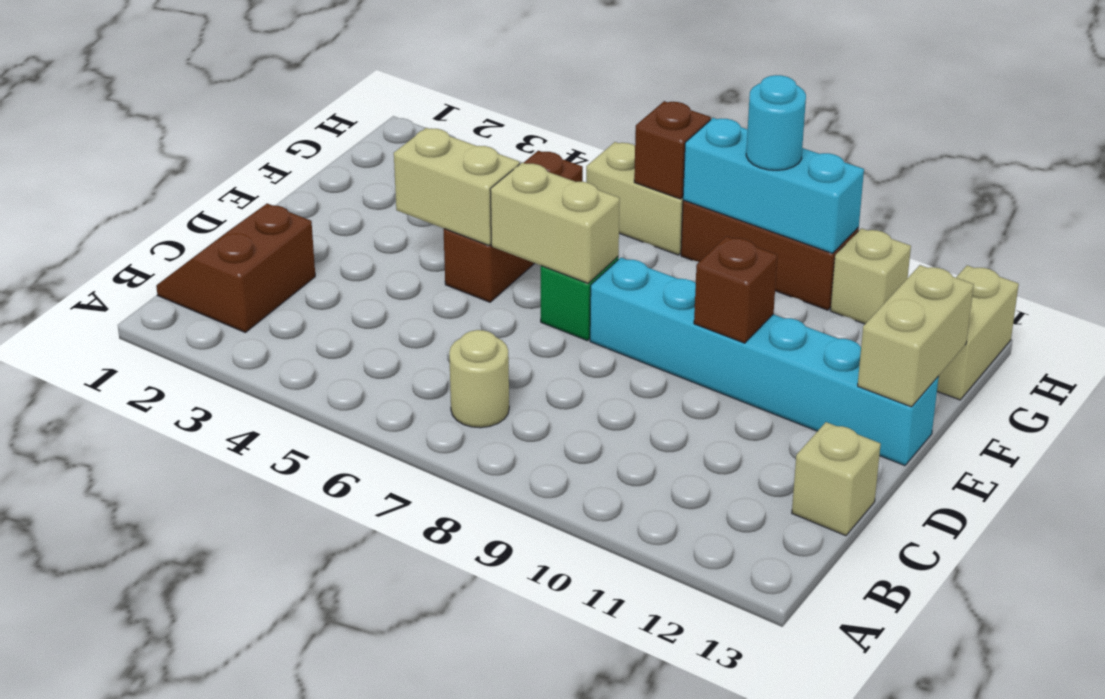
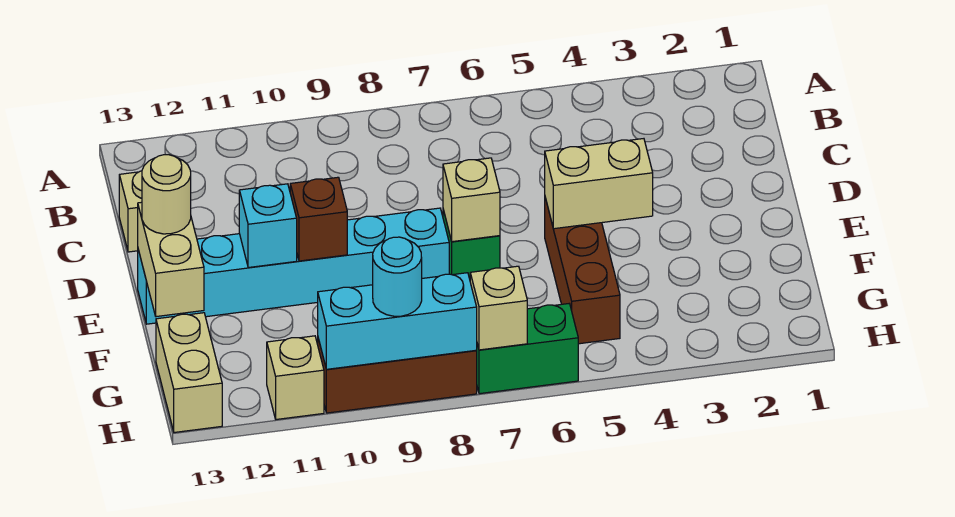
brown slope B1:C2 level 1 top 2 -> none
tan round brick B7 level 1 -> tan round brick E13 level 3
tan brick E6:E7 level 2 -> tan brick E7 level 2
none -> cyan brick E11 level 2
tan brick H6:H7 level 1 -> green brick H6:H7 level 1
brown brick H7 level 2 -> tan brick H7 level 2

